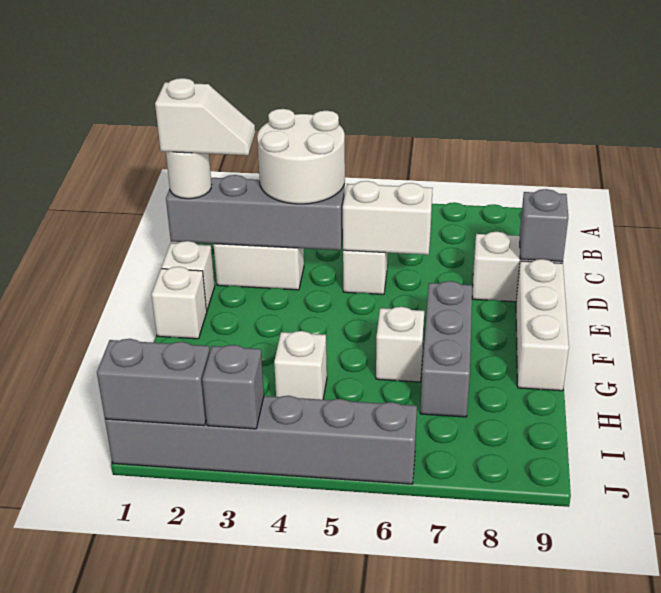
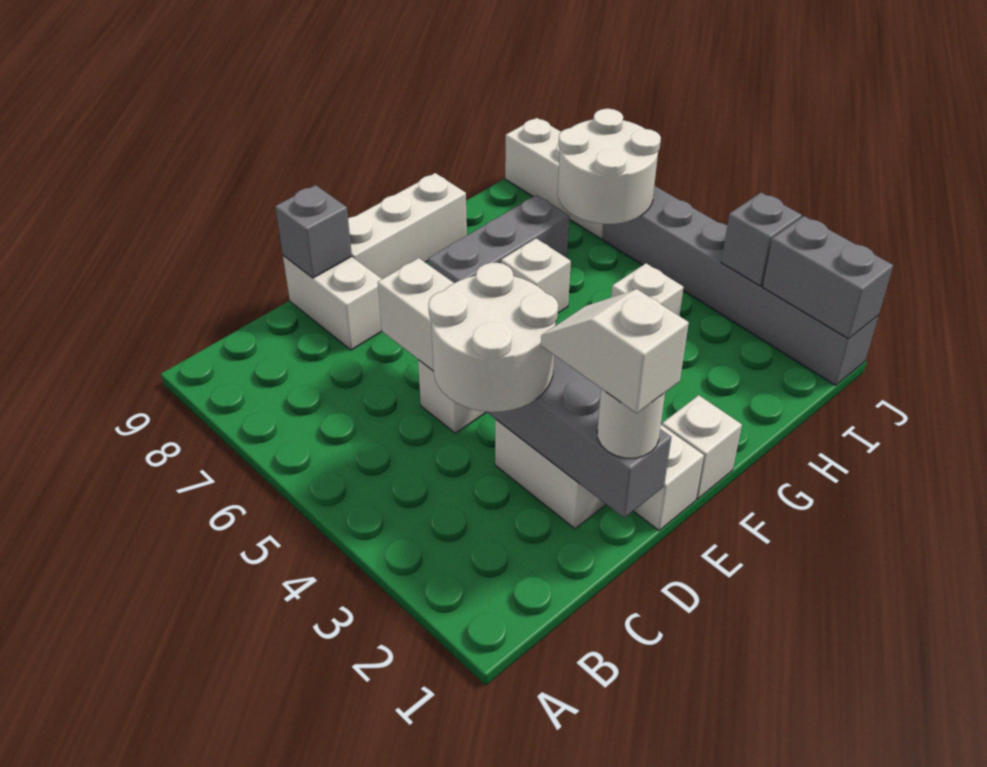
none -> white round brick I6:J7 level 2
none -> white brick J7:J9 level 1

